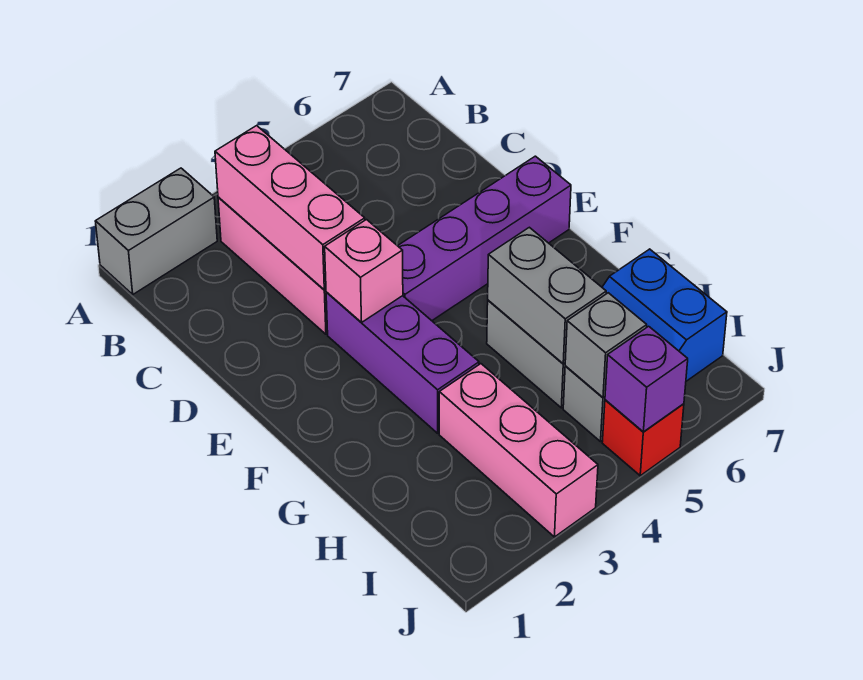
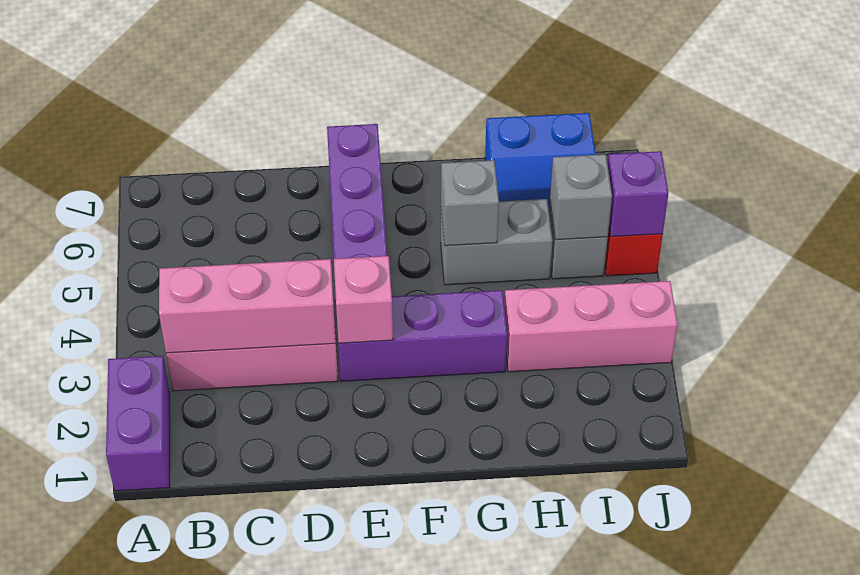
grey brick A1:A2 level 1 -> purple brick A1:A2 level 1
grey brick G5:H5 level 2 -> grey brick G5 level 2

